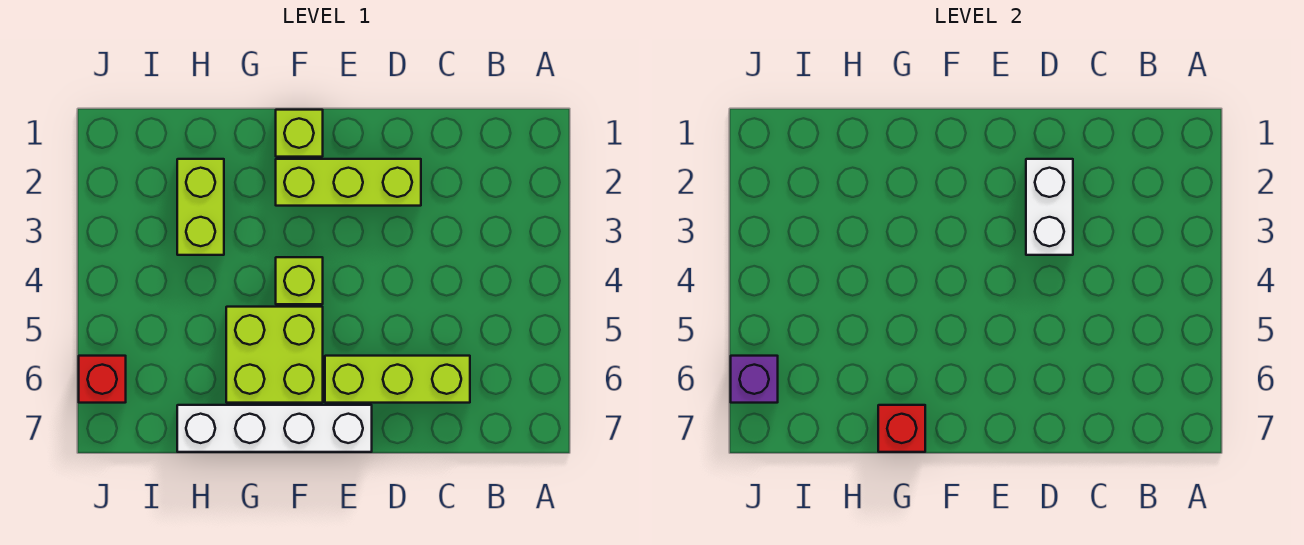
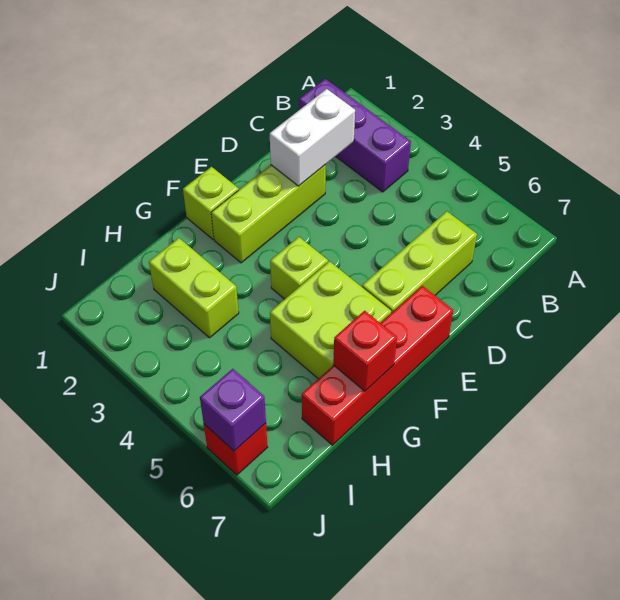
none -> purple brick B1:B3 level 1
white brick D2:D3 level 2 -> white brick C2:D2 level 2
white brick E7:H7 level 1 -> red brick E7:H7 level 1

